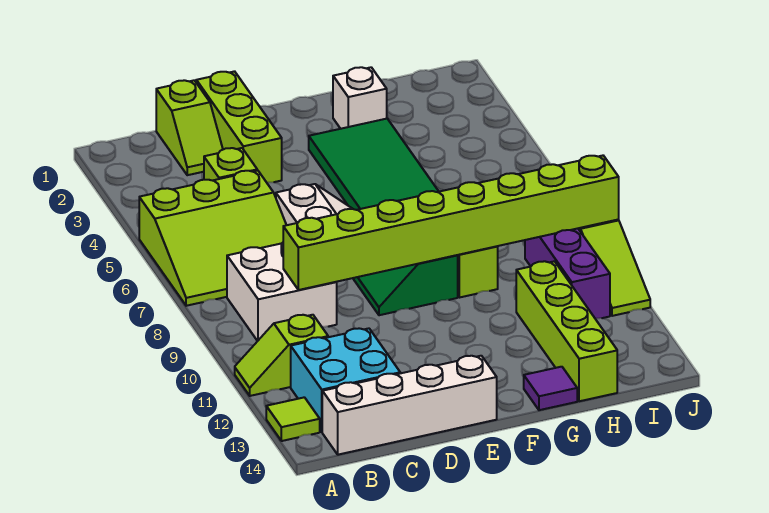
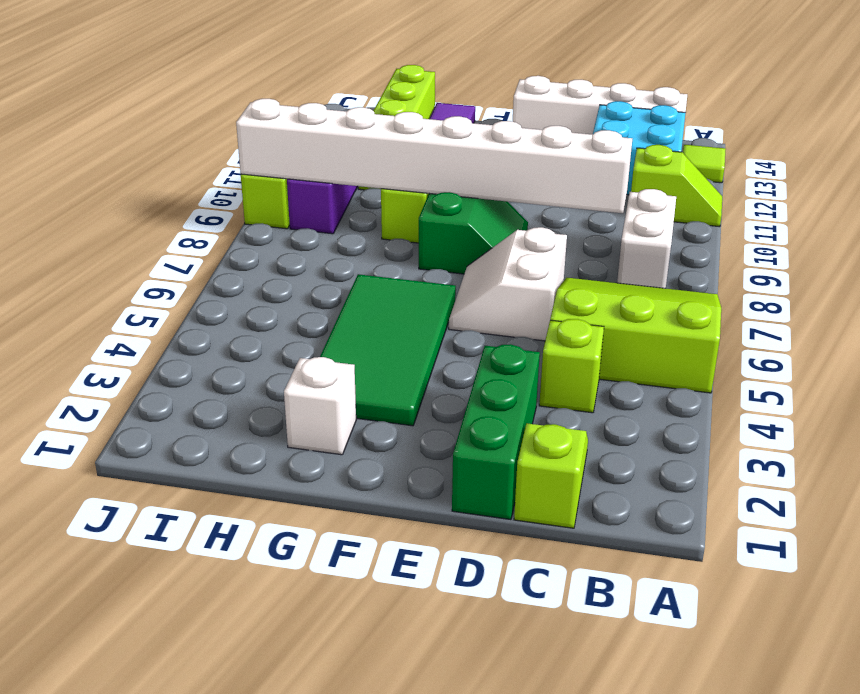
white brick B8:C9 level 1 -> white brick B8:B9 level 1
lime brick C9:J9 level 2 -> white brick C9:J9 level 2
lime brick D1:D3 level 1 -> green brick D1:D3 level 1

